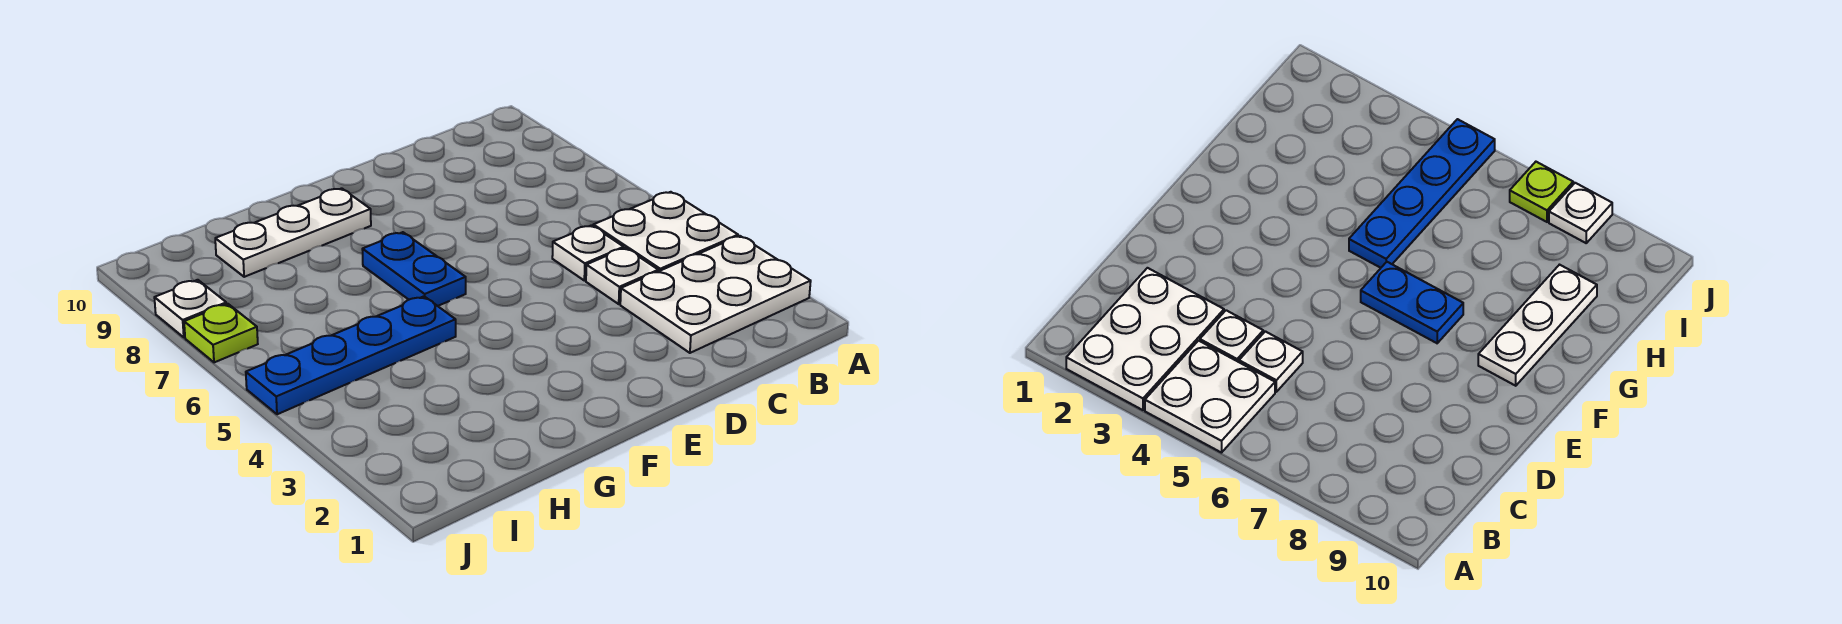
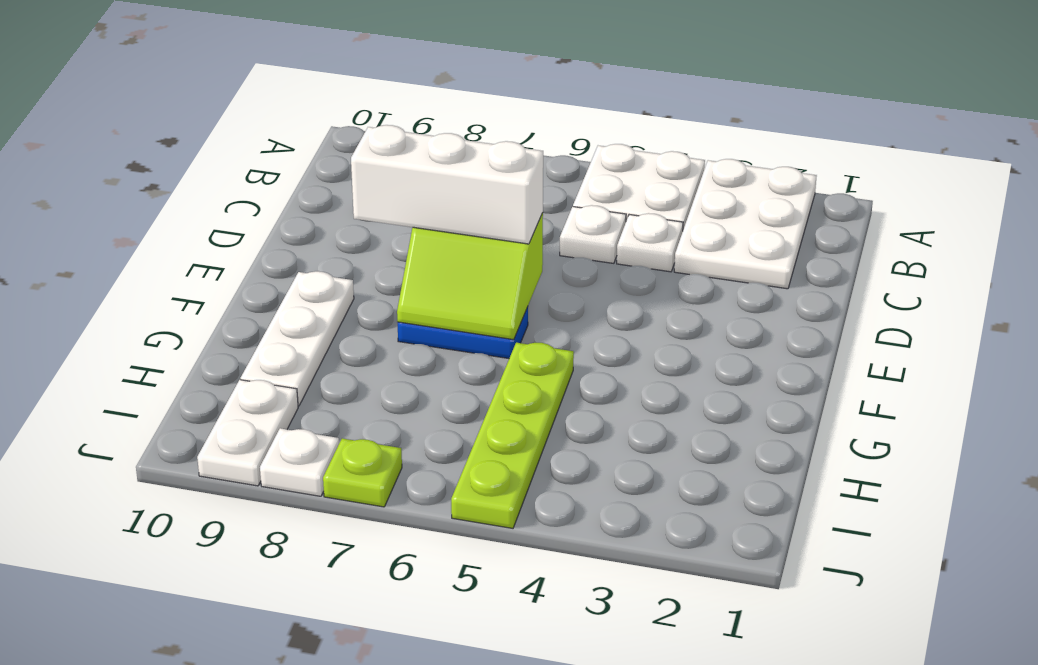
none -> lime slope E6:F7 level 2 top E
none -> white brick E6:E8 level 3
blue plate G5:J5 level 1 -> lime plate G5:J5 level 1
none -> white plate I9:J9 level 1

